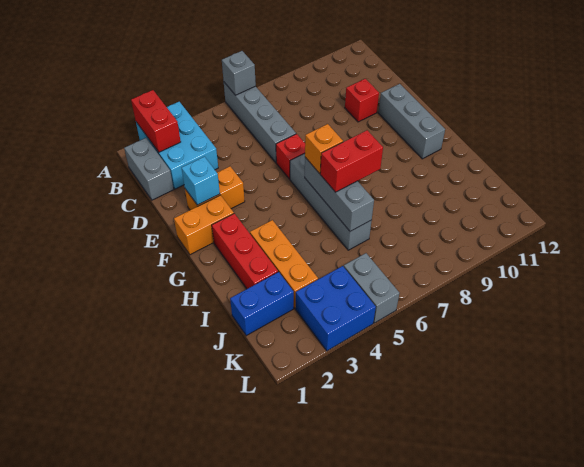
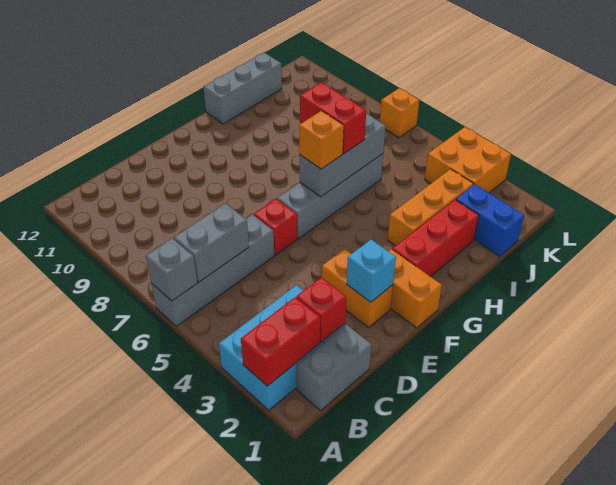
red brick D10 level 1 -> red brick C2 level 2
grey brick E11:G11 level 1 -> grey brick H12:J12 level 1
blue brick K3:L4 level 1 -> orange brick K3:L4 level 1
grey brick K5:L5 level 1 -> grey brick B6:C6 level 2
none -> orange brick L7 level 1

